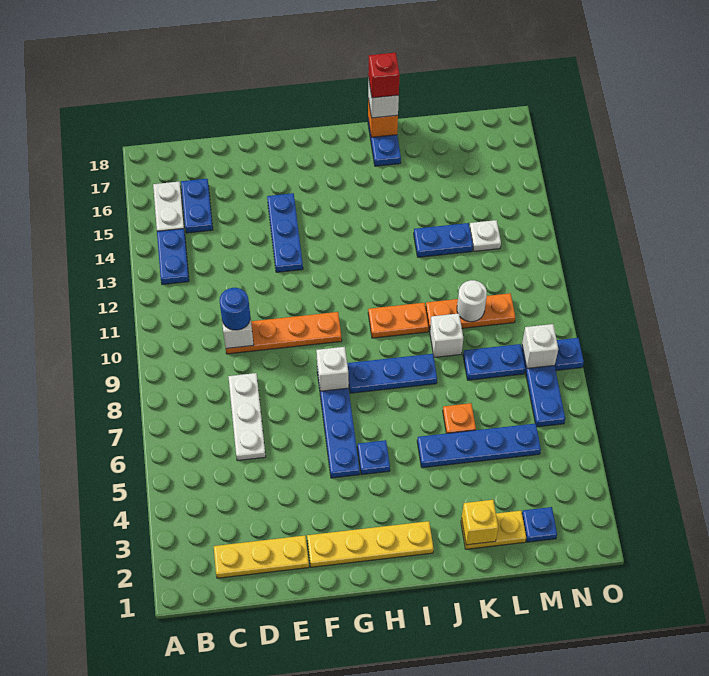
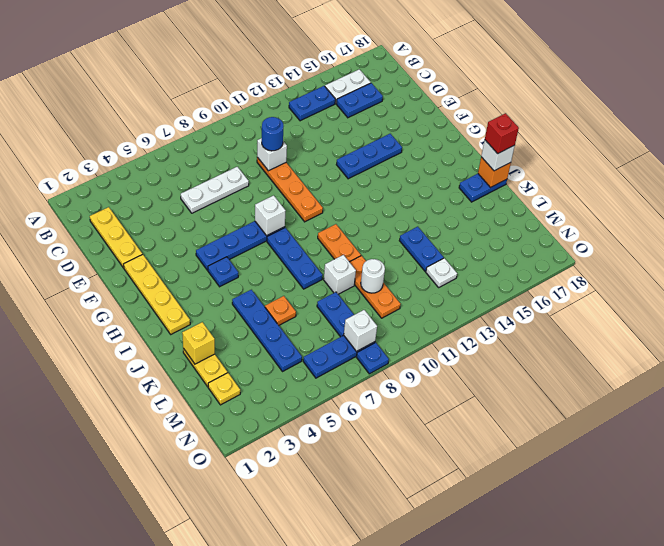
blue plate M2 level 1 -> yellow plate M2 level 1

